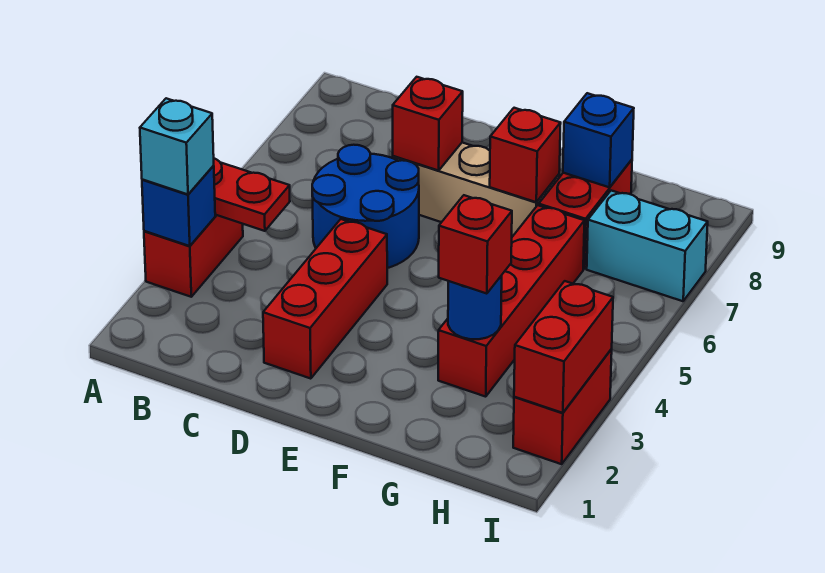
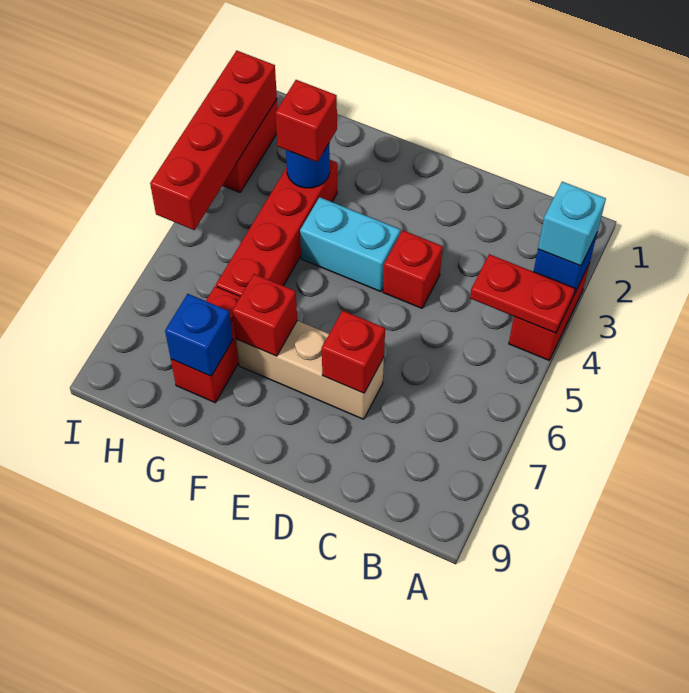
blue round brick C5:D6 level 1 -> none
red brick D2:D4 level 1 -> red brick D4 level 1
cyan brick H7:I7 level 1 -> cyan brick E4:F4 level 1
red brick I2:I3 level 2 -> red brick I2:I5 level 2

